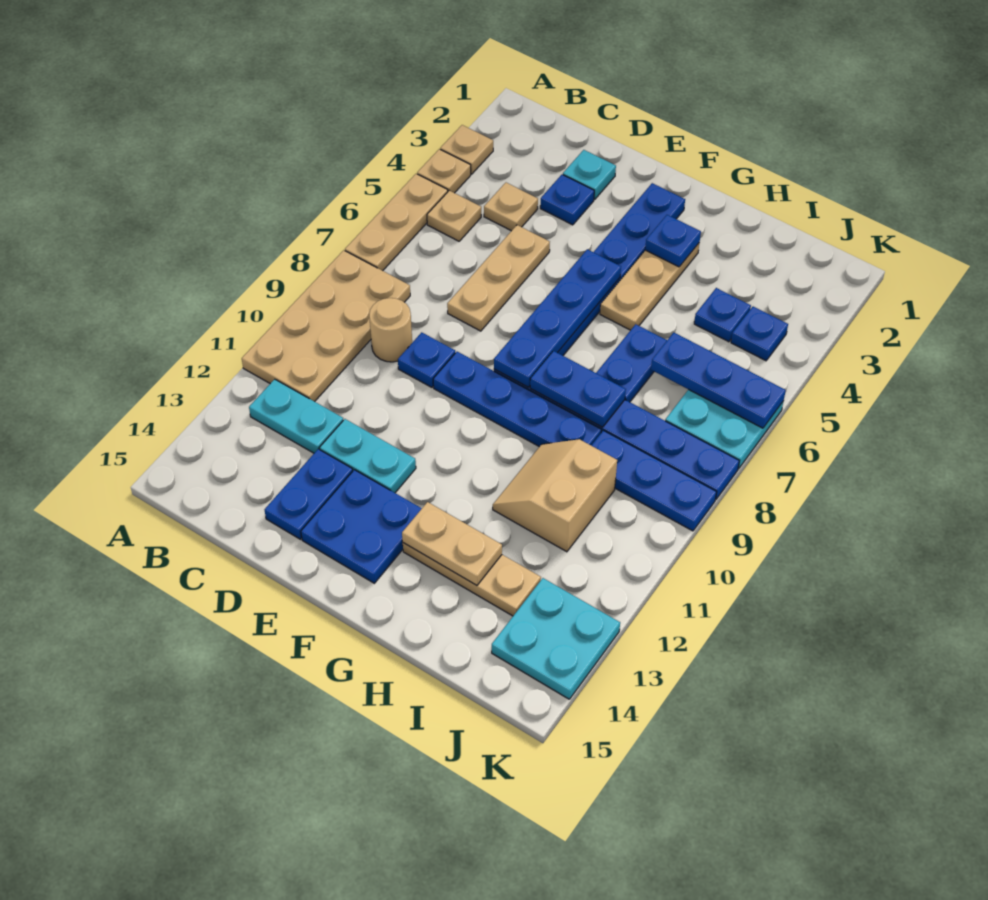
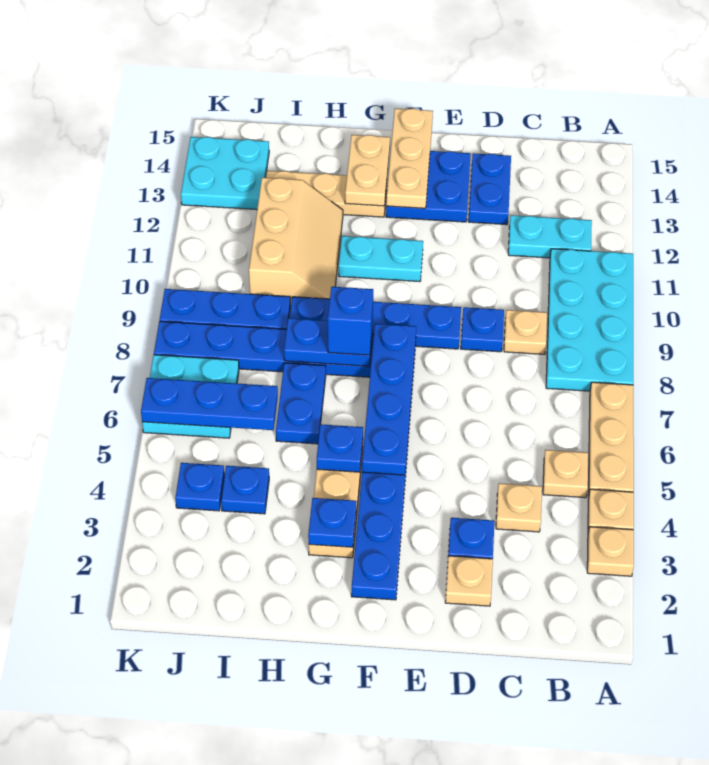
tan plate A8:B11 level 1 -> cyan plate A8:B11 level 1
tan round brick C9 level 1 -> tan plate C9 level 1
cyan plate D2 level 1 -> tan plate D2 level 1
tan plate D5:D7 level 1 -> tan plate F13:F15 level 2
cyan plate D12:E12 level 1 -> cyan plate F11:G11 level 1
none -> blue plate G5 level 2
none -> blue brick G8 level 3
tan plate G13:H13 level 2 -> tan plate G13:G14 level 2
tan slope H10:I11 level 1 top I -> tan slope H10:I12 level 1 top I

